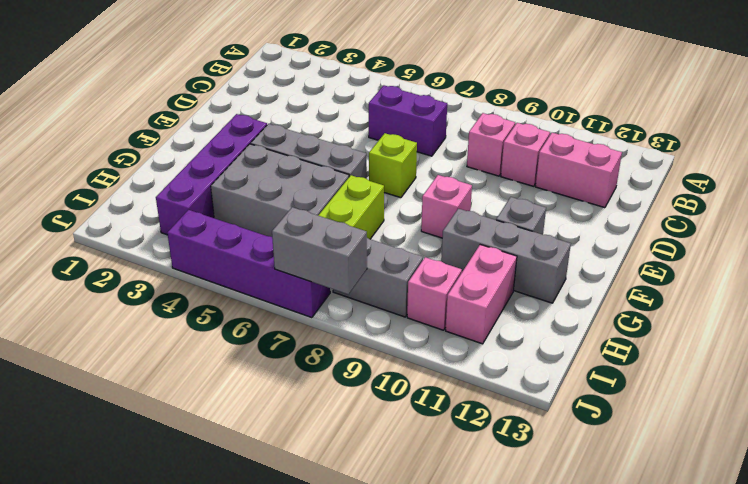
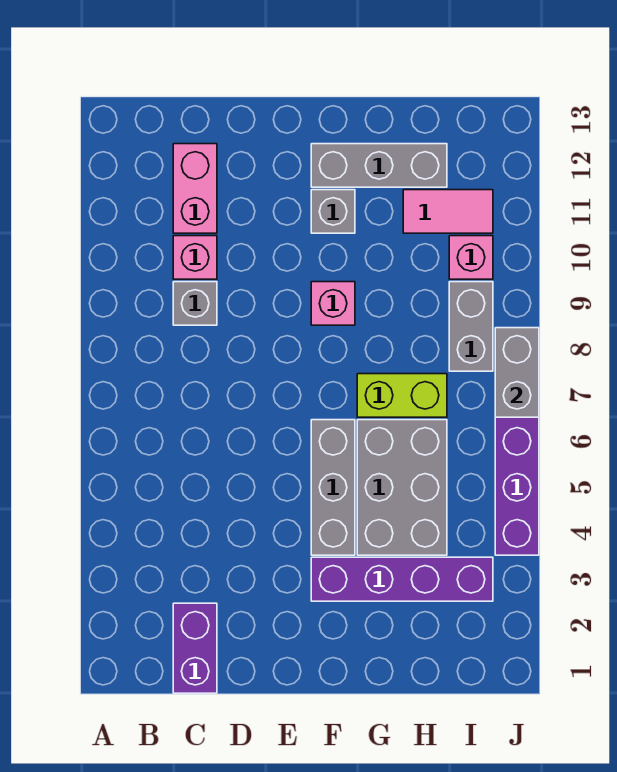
purple brick C6:C7 level 1 -> purple brick C1:C2 level 1
pink brick C9 level 1 -> grey brick C9 level 1
lime brick E7 level 1 -> none
grey brick G10:G12 level 1 -> grey brick F12:H12 level 1
pink brick H11:I11 level 1 -> pink tile H11:I11 level 1

